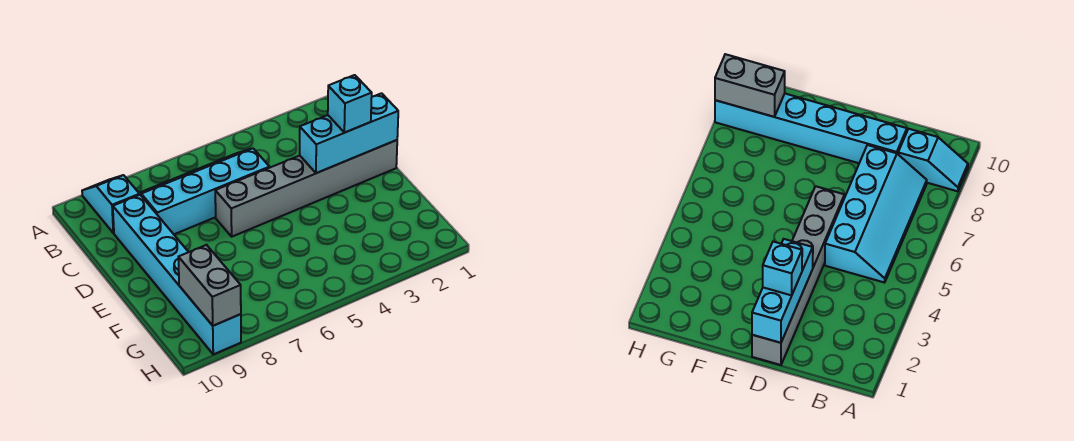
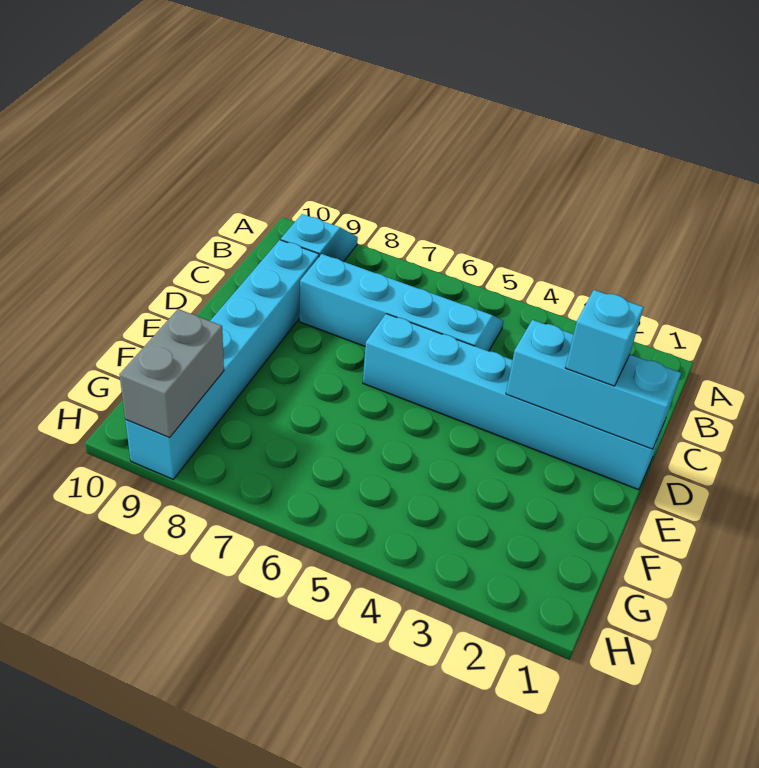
grey brick D1:D6 level 1 -> cyan brick D1:D6 level 1

